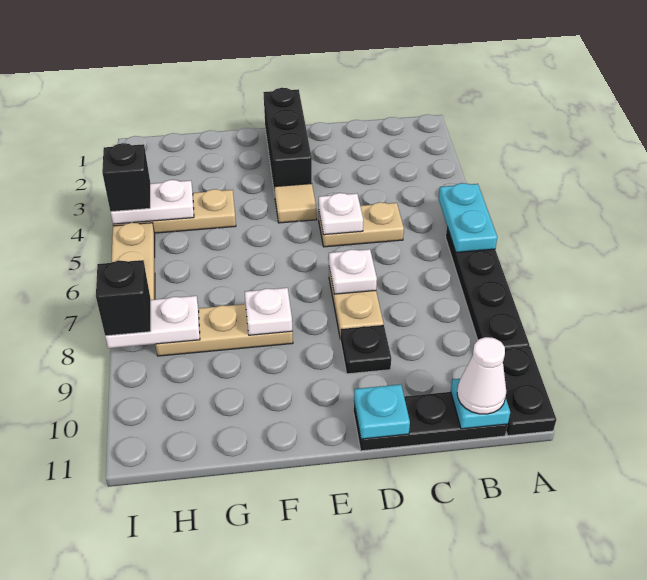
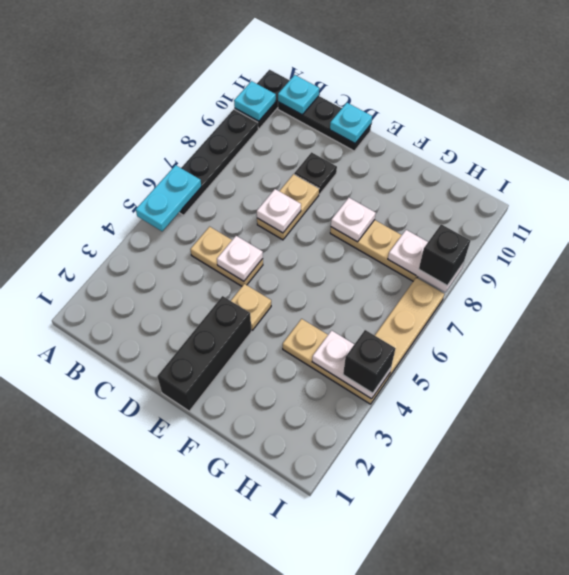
none -> cyan plate A10 level 2
white cone B11 level 3 -> none
tan tile E4 level 1 -> tan plate E4 level 1

